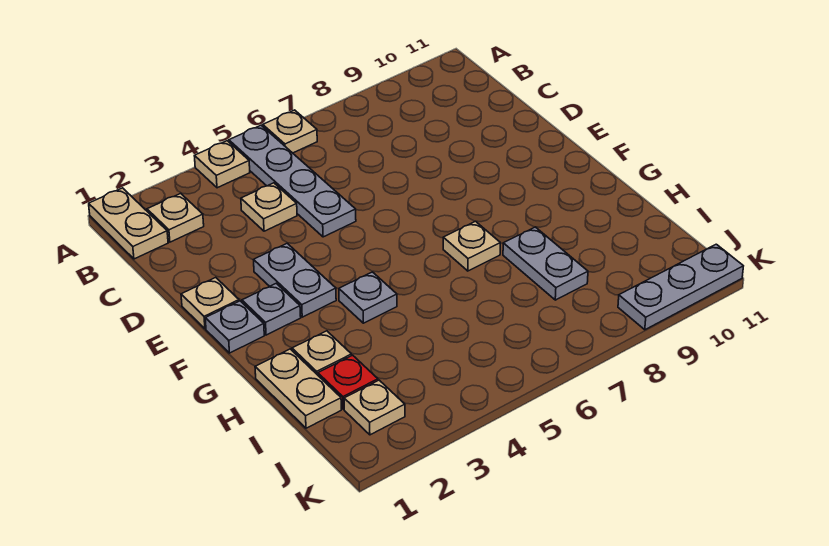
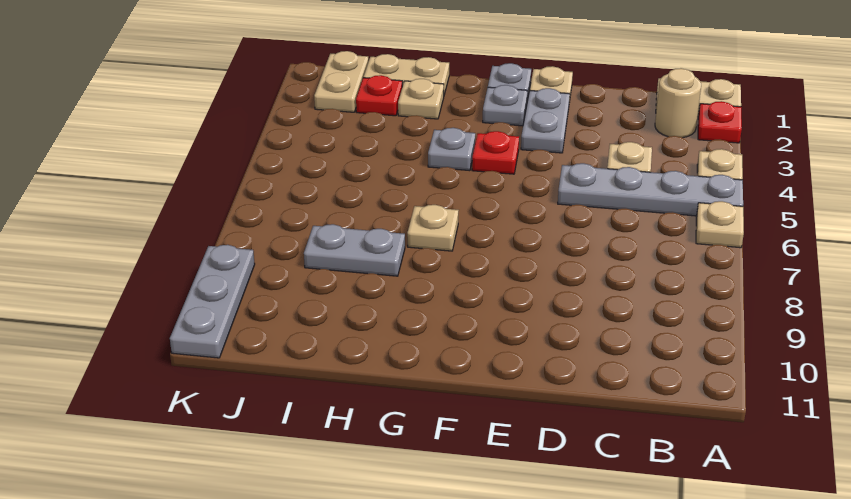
none -> red plate A2 level 1
tan plate B2 level 1 -> tan round brick B2 level 1
grey plate E3:F3 level 1 -> grey plate E2:E3 level 1
none -> red plate F4 level 1
tan plate J2 level 1 -> tan plate J1:J2 level 1

